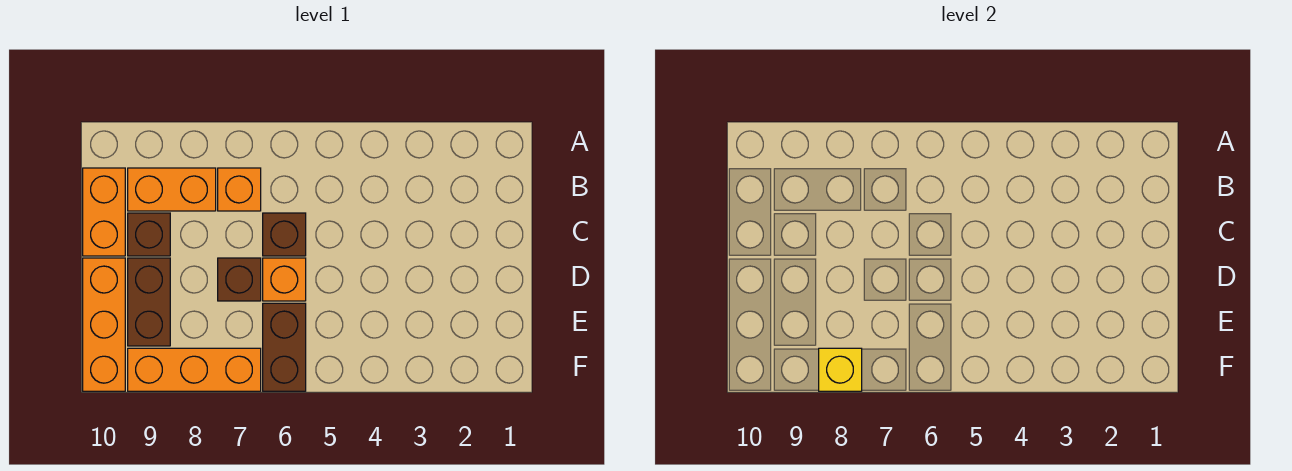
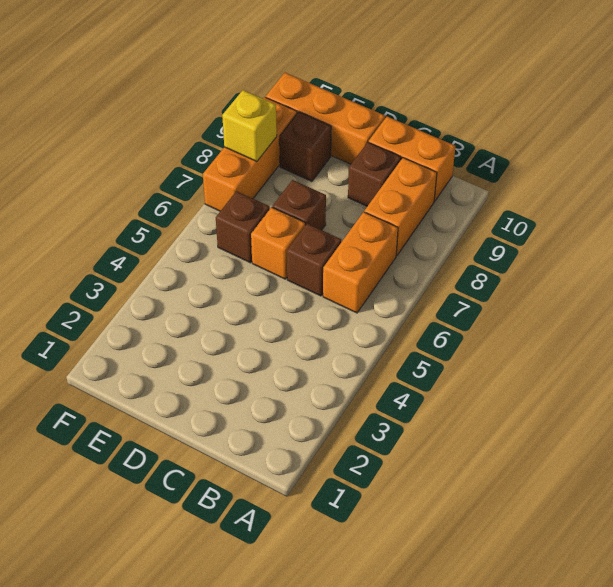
orange brick B7 level 1 -> orange brick B6:B7 level 1
brown brick D9:E9 level 1 -> brown brick E9 level 1
brown brick E6:F6 level 1 -> brown brick E6 level 1

